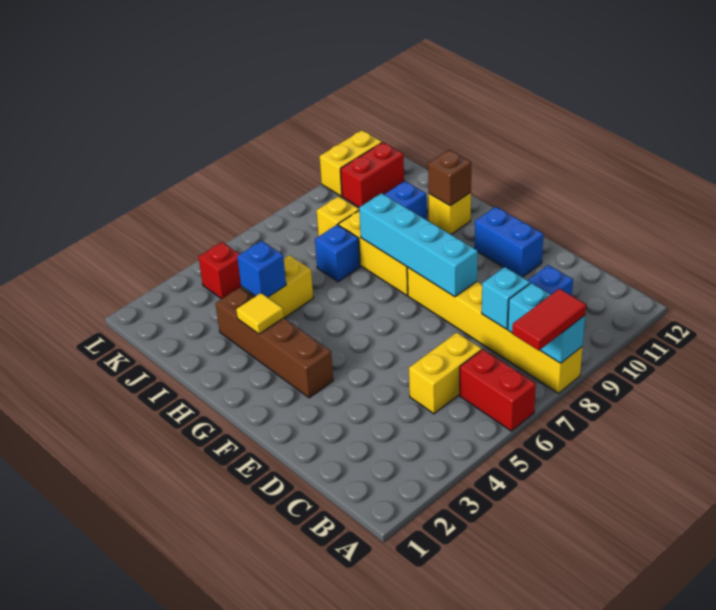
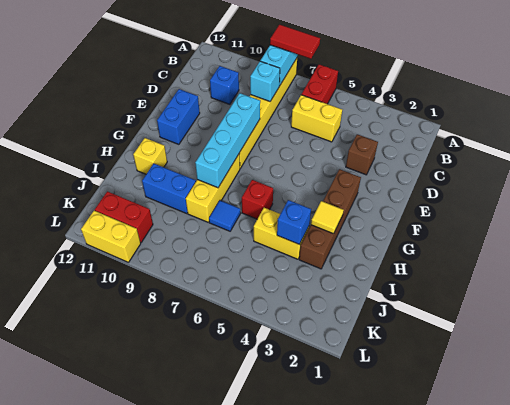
brown brick H11 level 2 -> brown brick D3 level 1
blue brick I7 level 1 -> blue tile I7 level 1
yellow brick J8 level 1 -> none
red brick K4 level 1 -> red brick H6 level 1

